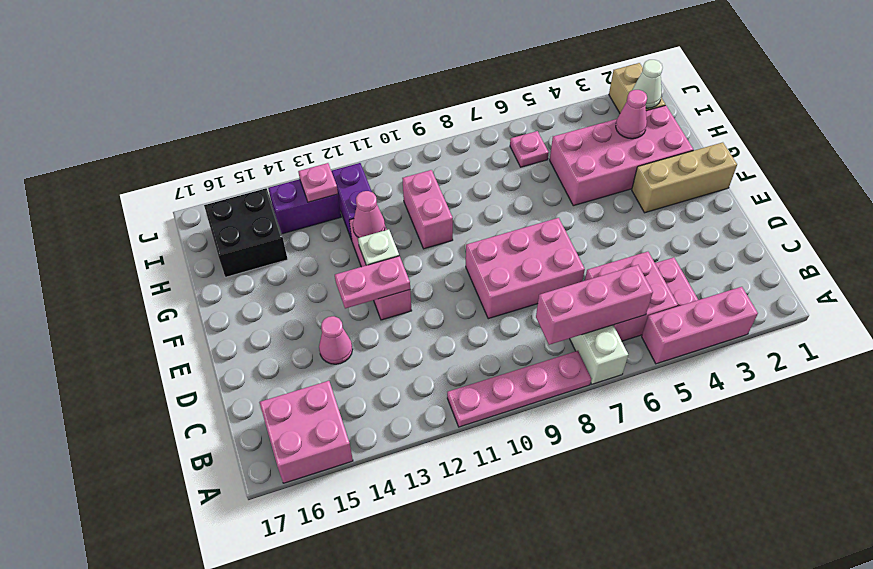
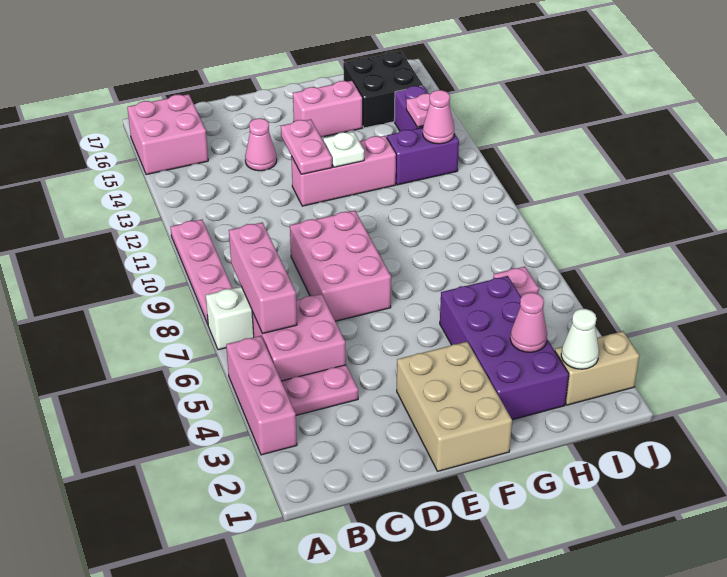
tan brick F1:F3 level 1 -> tan brick E1:F3 level 1
pink brick G2:H5 level 1 -> purple brick G2:H5 level 1
pink brick G10:H10 level 1 -> pink brick F15:G15 level 1
pink cone G12 level 2 -> pink cone I12 level 2

